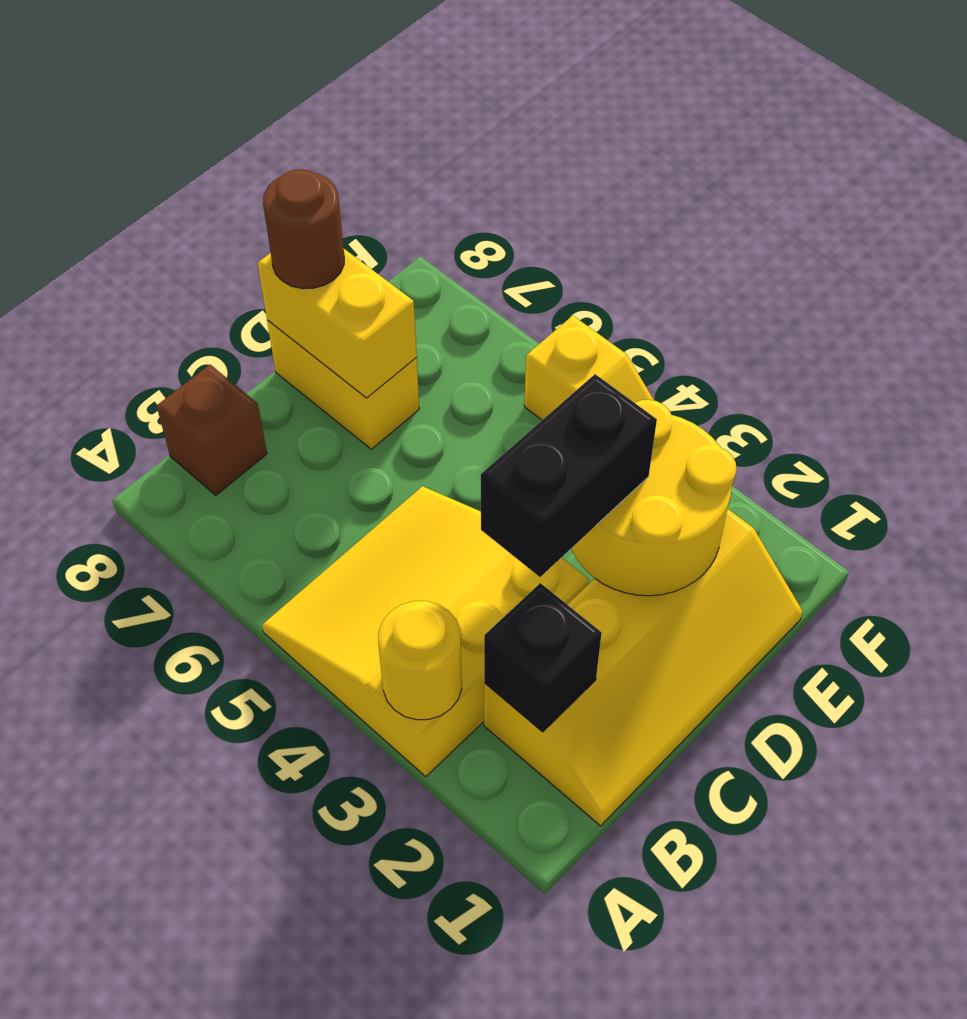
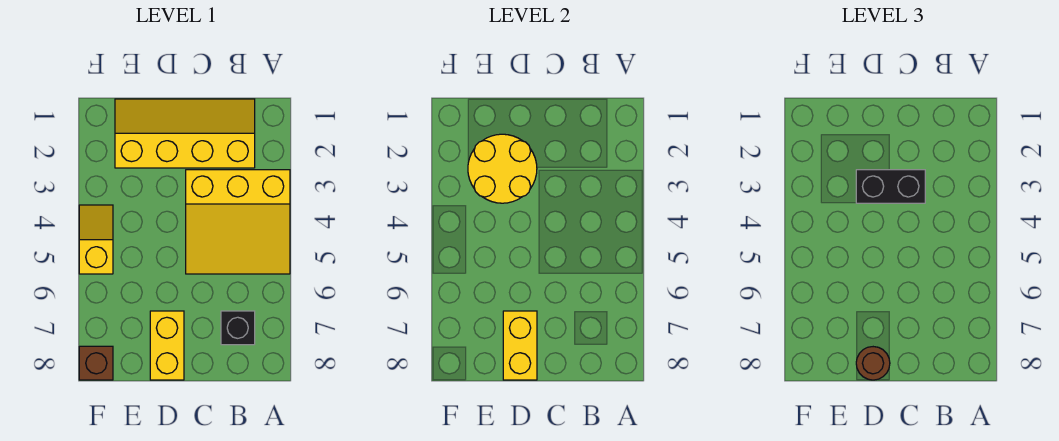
yellow round brick A3 level 2 -> none
black brick B2 level 2 -> black brick B7 level 1
brown brick B8 level 1 -> brown brick F8 level 1

